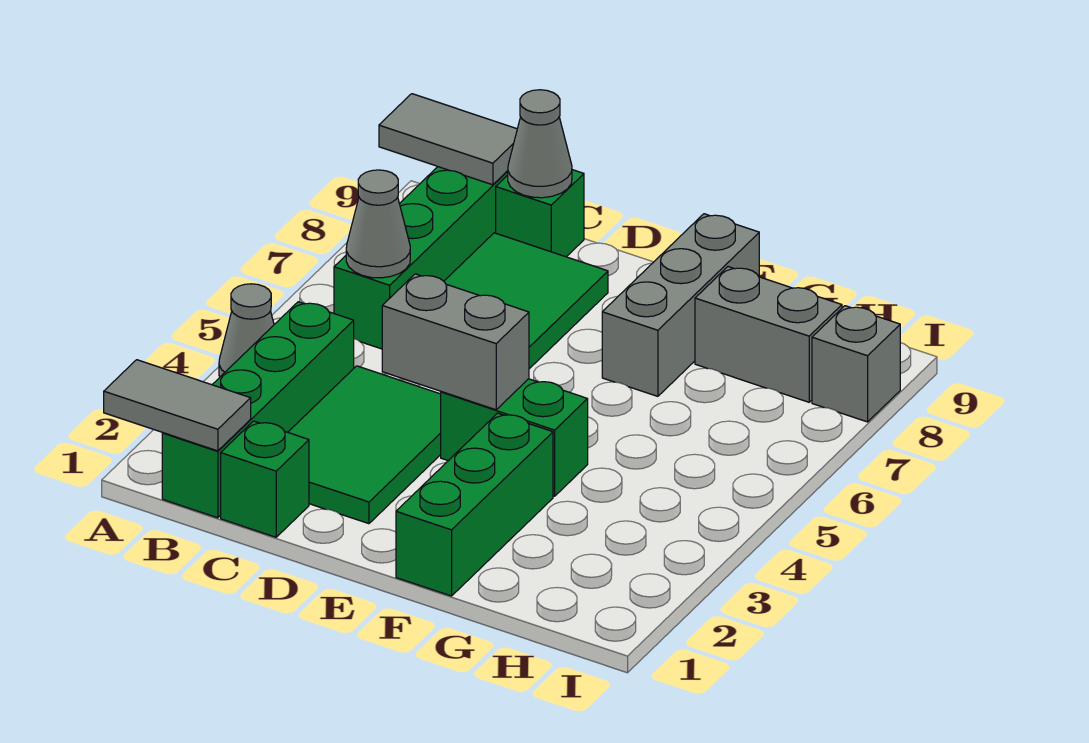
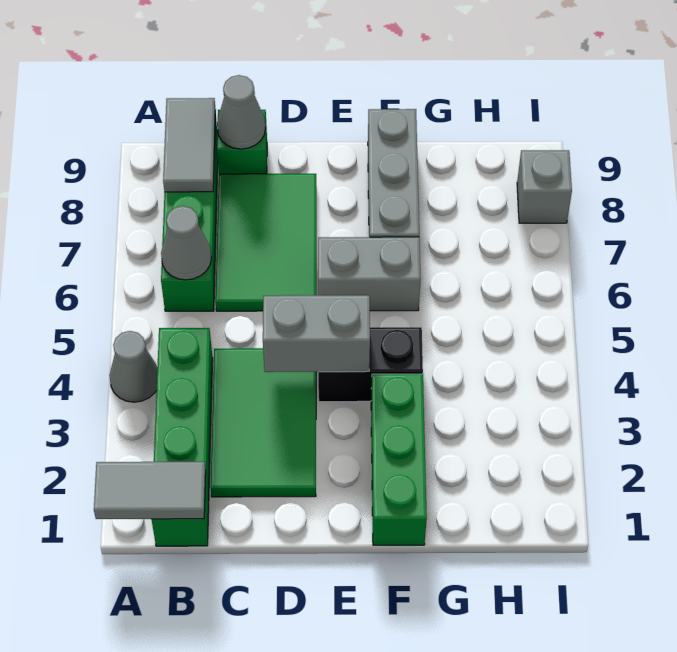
grey tile A9:B9 level 2 -> grey tile B8:B9 level 2
green brick C1 level 1 -> none
green brick E4:F4 level 1 -> black brick E4:F4 level 1
grey brick G8:H8 level 1 -> grey brick E6:F6 level 1

